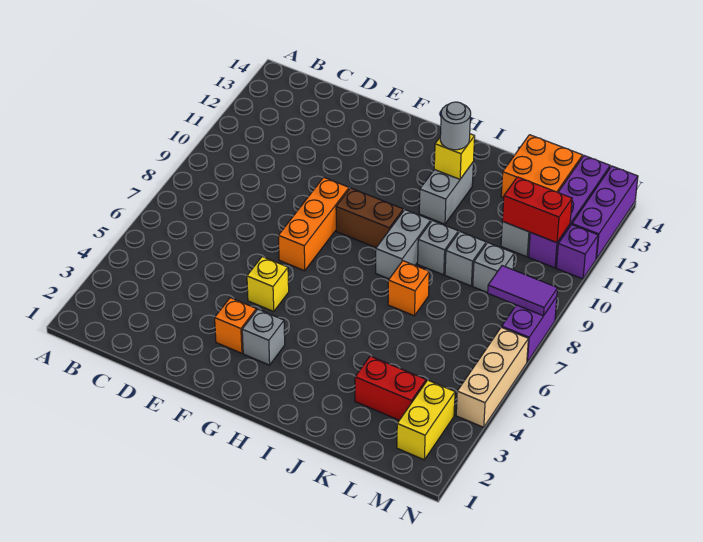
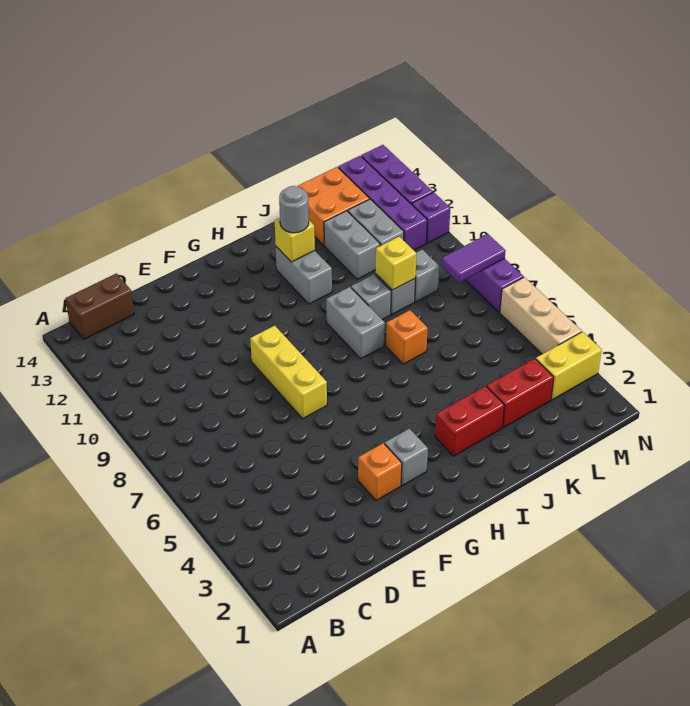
yellow brick F5 level 1 -> yellow brick K9 level 2
orange brick F7:F9 level 1 -> yellow brick F7:F9 level 1
brown brick G9:H9 level 1 -> brown brick B14:C14 level 1
none -> grey brick K11:K12 level 1
red brick L11:M11 level 2 -> red brick I3:J3 level 1
yellow brick M2:M3 level 1 -> yellow brick M3:N3 level 1

